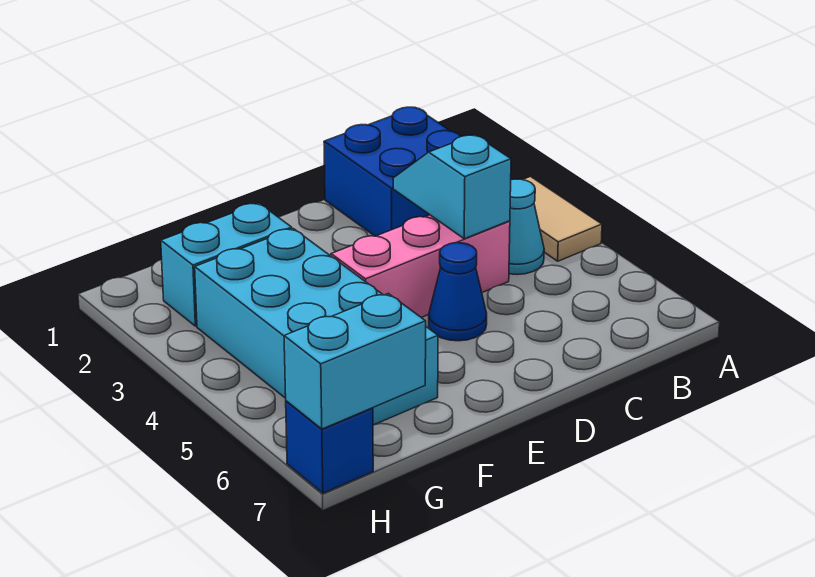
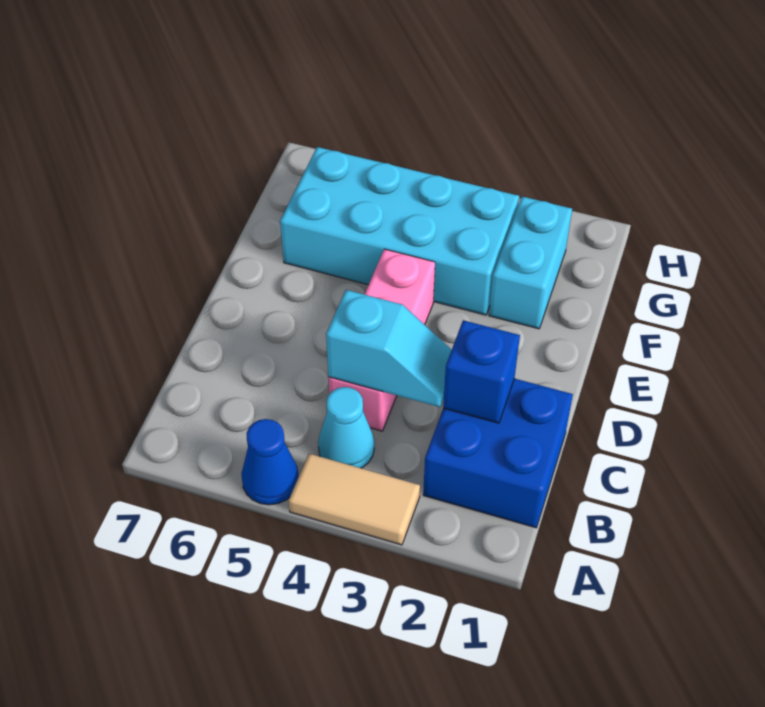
blue cone D5 level 1 -> blue cone A5 level 1
cyan brick G7:H7 level 2 -> none
blue brick H7 level 1 -> blue brick C2 level 2

